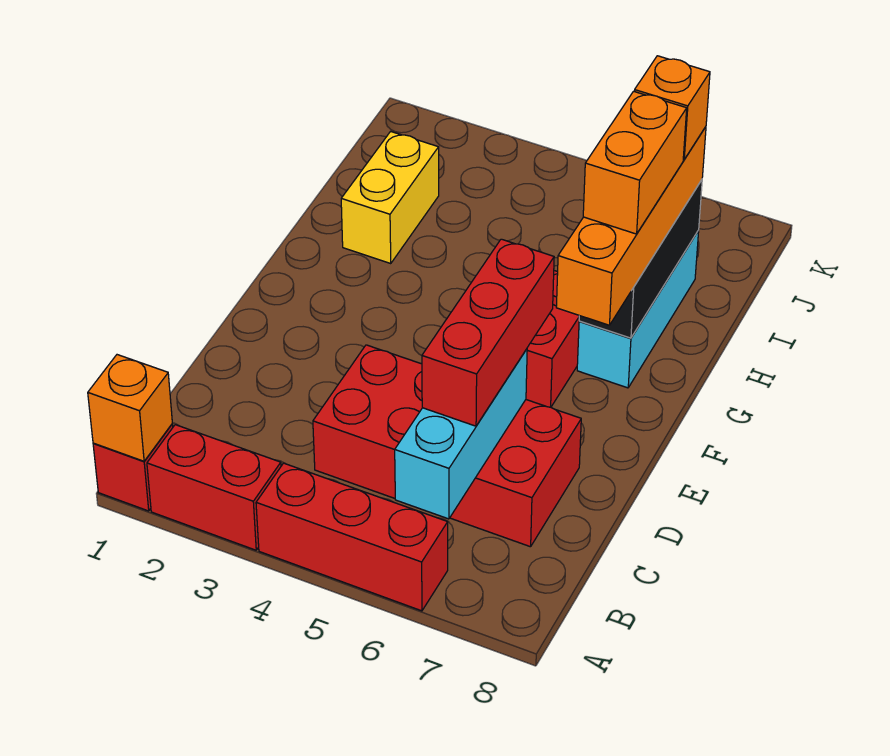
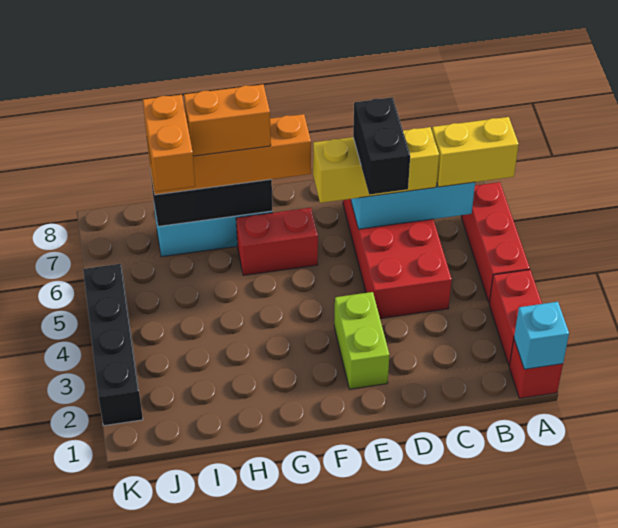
orange brick A1 level 2 -> cyan brick A1 level 2
red brick C6:E6 level 3 -> yellow brick C6:E6 level 3
none -> black brick D5:D6 level 4
none -> lime brick E2:E3 level 1
yellow brick H2:I2 level 1 -> yellow brick A6:B6 level 3
orange brick I7 level 4 -> orange brick I6:I7 level 4
none -> black brick K2:K5 level 1

